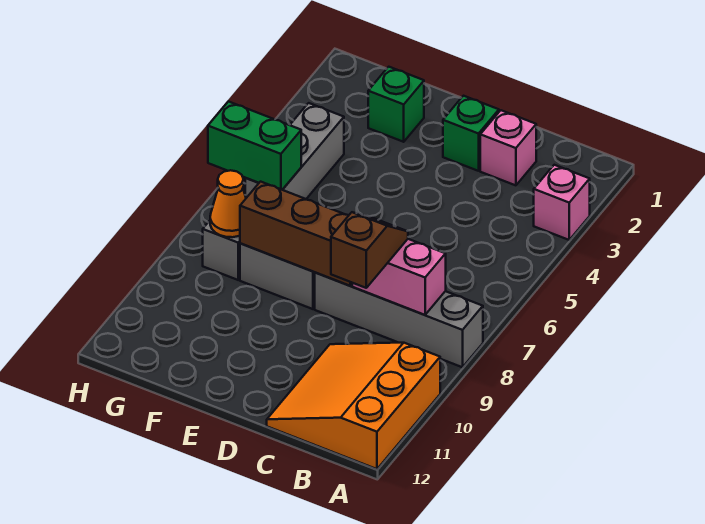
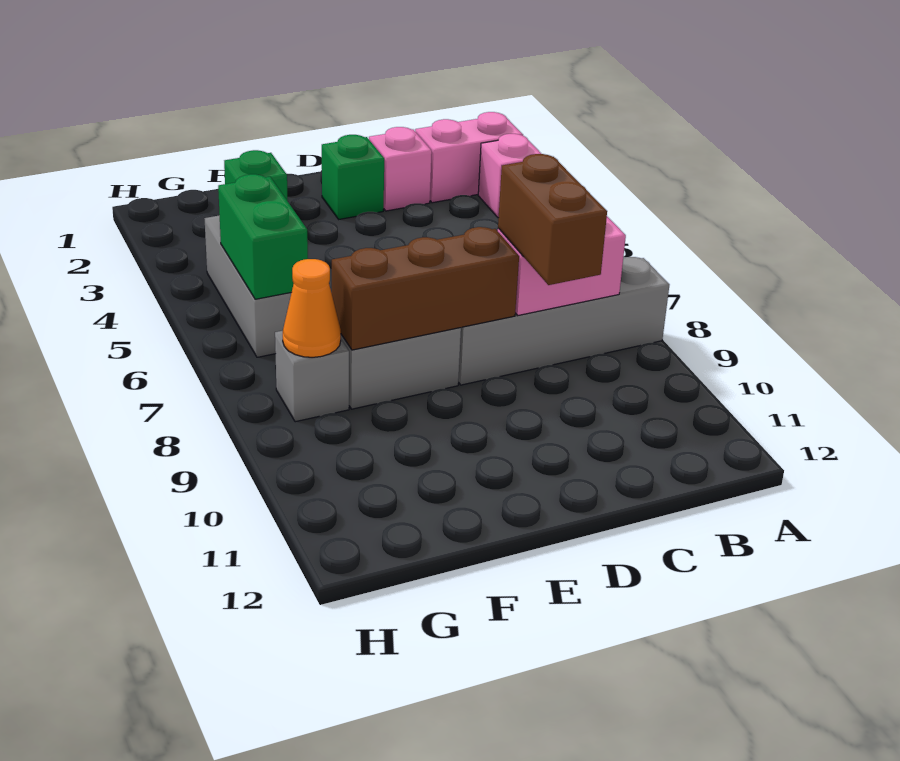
none -> pink brick A2:B2 level 1
orange slope A10:C12 level 1 top A -> none
brown slope C8:C9 level 3 top 9 -> brown brick C8:C9 level 3
green brick G6:H6 level 2 -> green brick G5:G6 level 2

